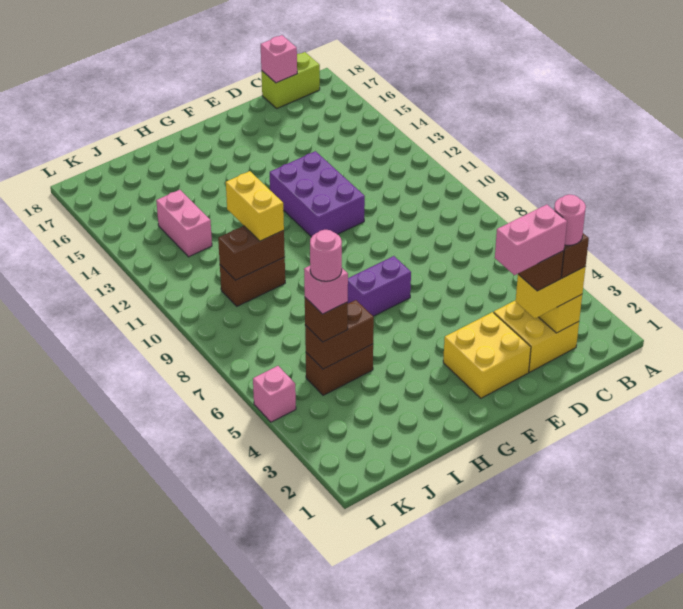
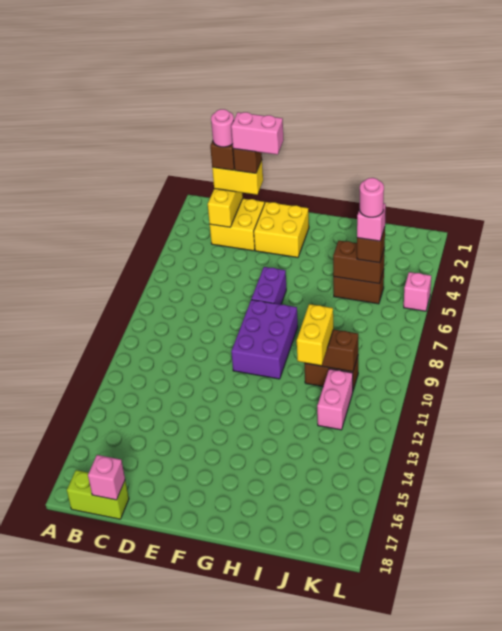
purple brick E11:F13 level 1 -> purple brick F8:G10 level 1
purple brick F7:G7 level 1 -> purple brick F6:F7 level 1
pink brick J13:J14 level 1 -> pink brick J11:J12 level 1

